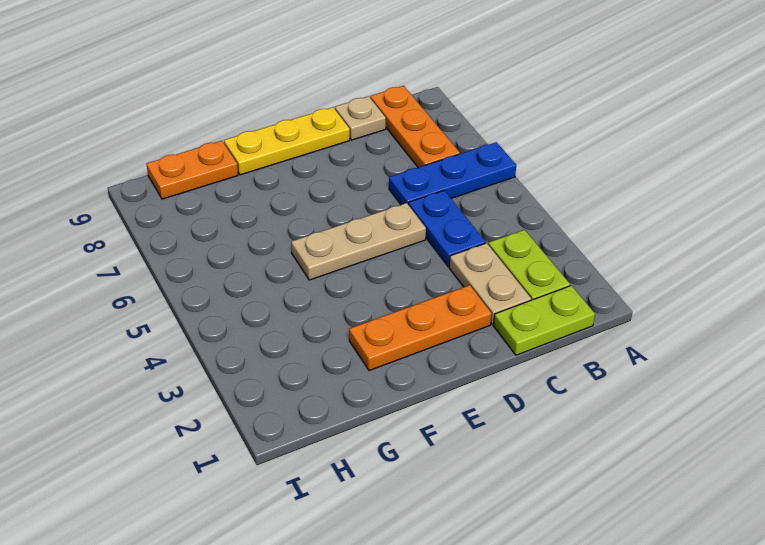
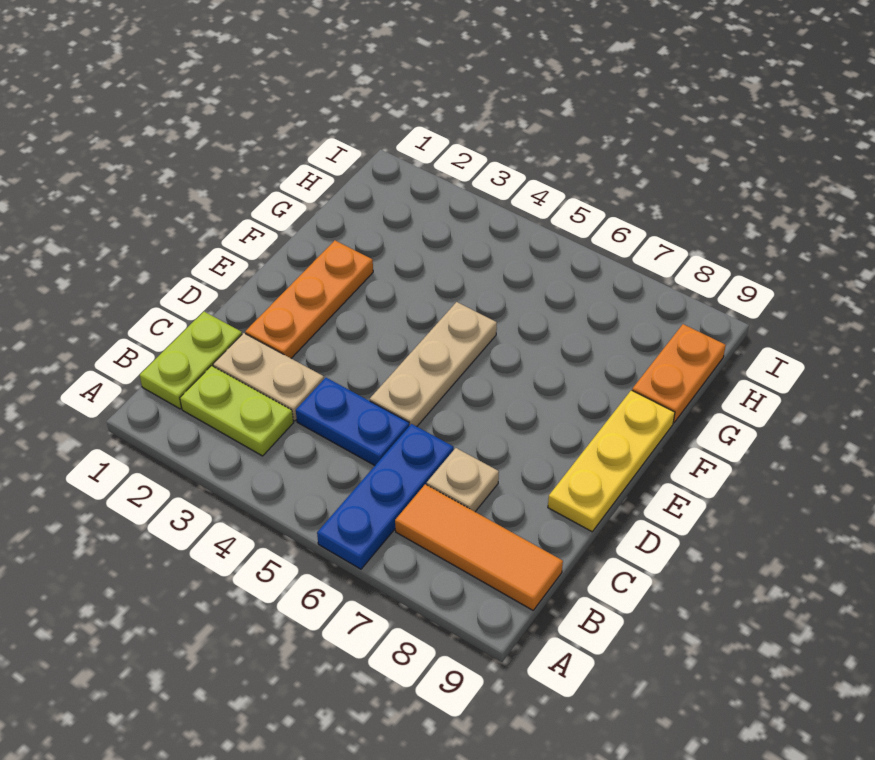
orange plate B7:B9 level 1 -> orange tile B7:B9 level 1
tan plate C9 level 1 -> tan plate C7 level 1

